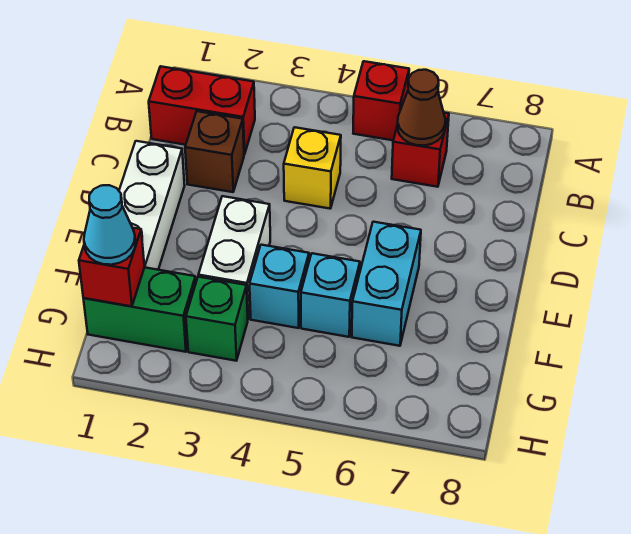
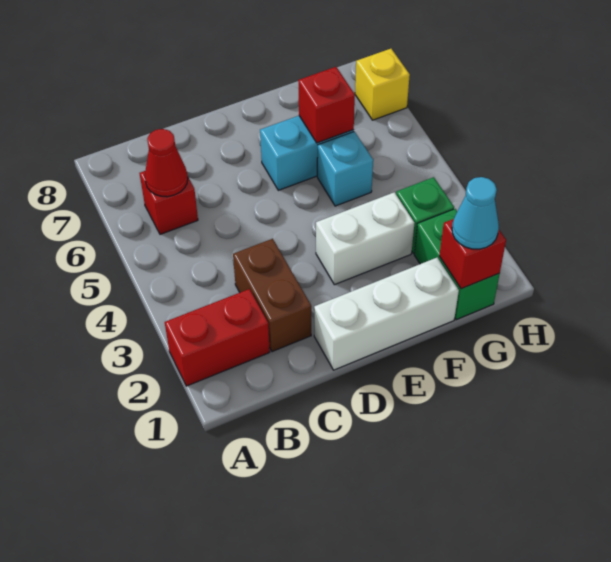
red brick A5 level 1 -> red brick F6 level 2
red brick B1:B2 level 1 -> red brick A2:B2 level 1
brown cone B6 level 2 -> red cone B6 level 2
brown brick C2 level 1 -> brown brick C2:C3 level 1
yellow brick C4 level 1 -> yellow brick H7 level 1
cyan brick F4 level 1 -> none

